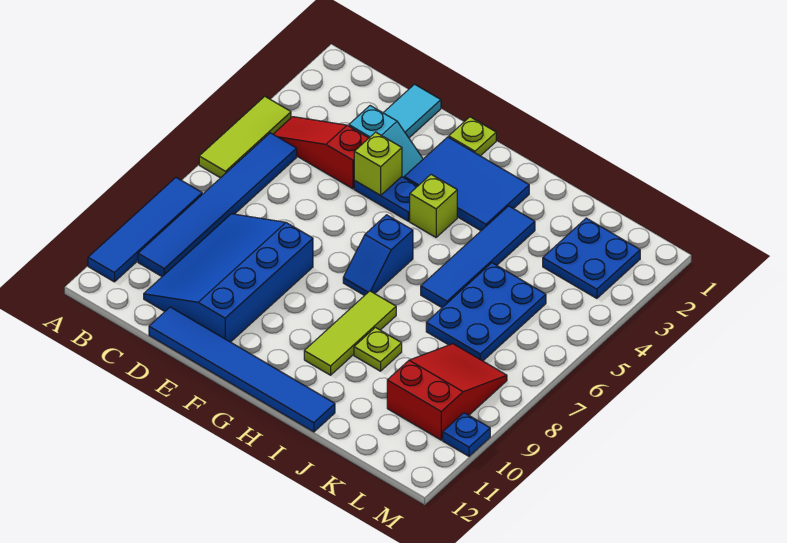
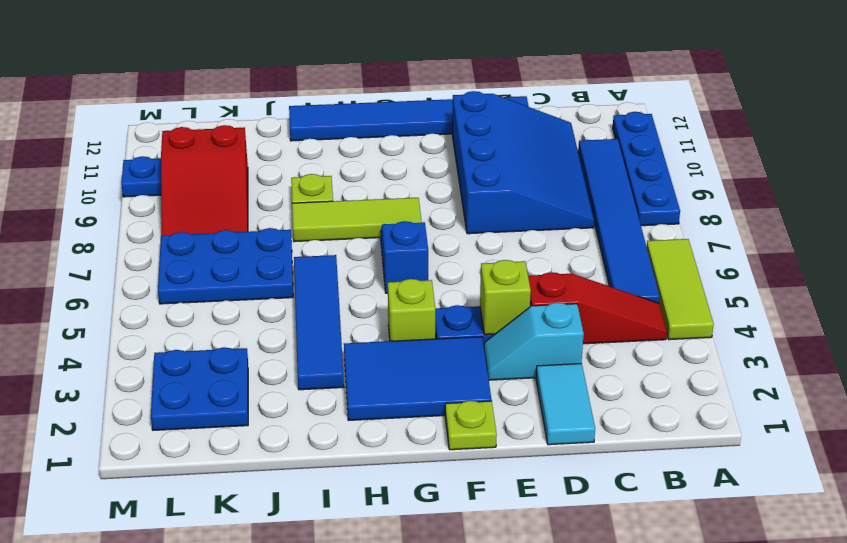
blue tile A8:A11 level 1 -> blue plate A8:A11 level 1
lime tile H8:H10 level 1 -> lime tile G8:I8 level 1
blue plate J5:K7 level 1 -> blue plate J6:L7 level 1

